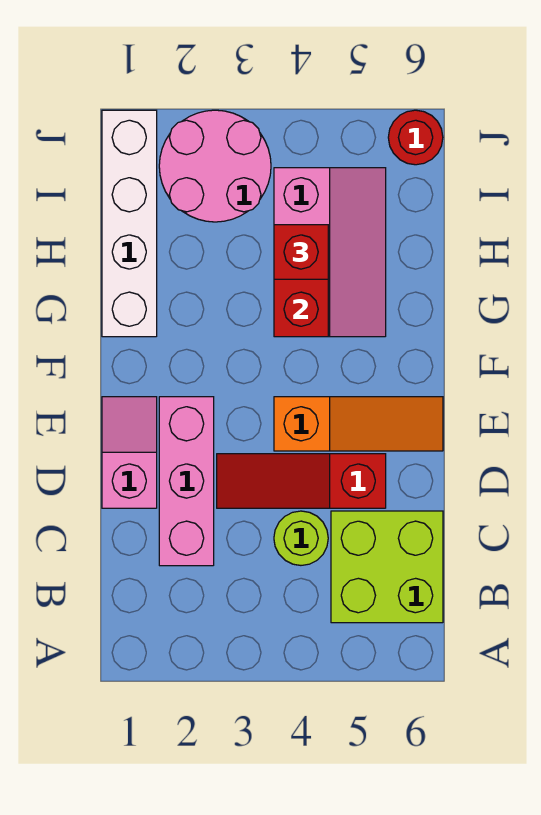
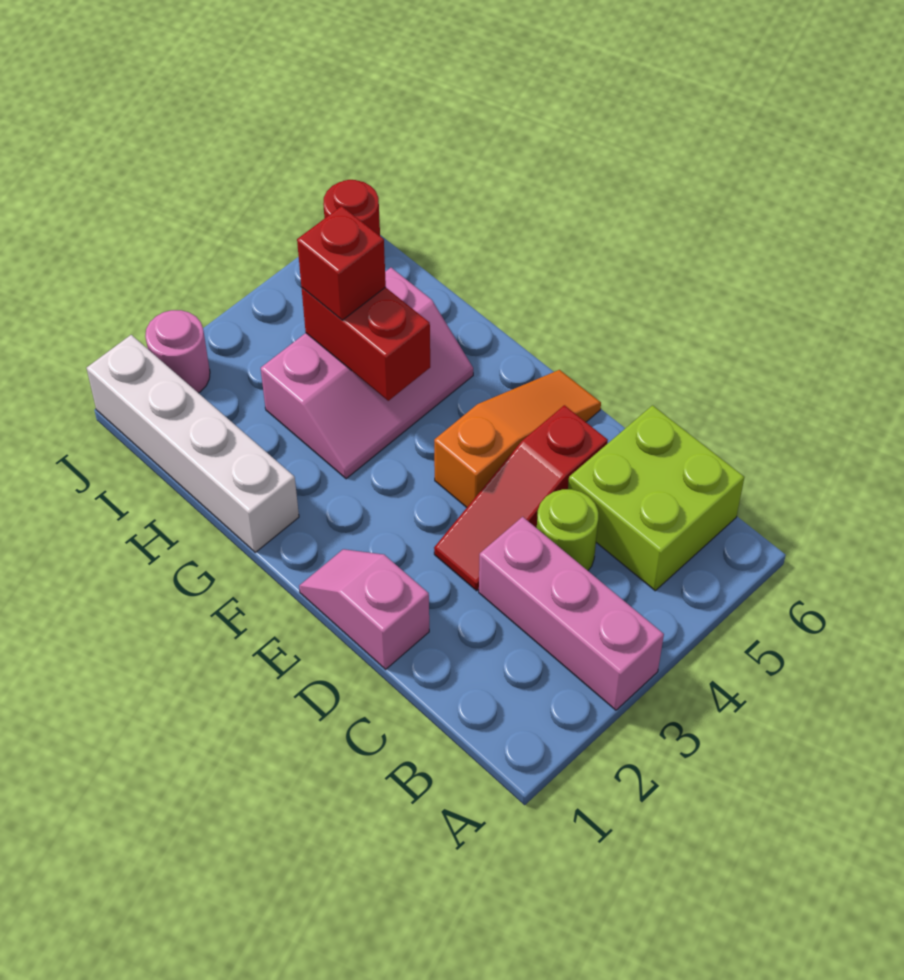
pink brick C2:E2 level 1 -> pink brick A3:C3 level 1
pink slope G4:I5 level 1 top 4 -> pink slope G3:H5 level 1 top H
pink round brick I2:J3 level 1 -> pink round brick J2 level 1

